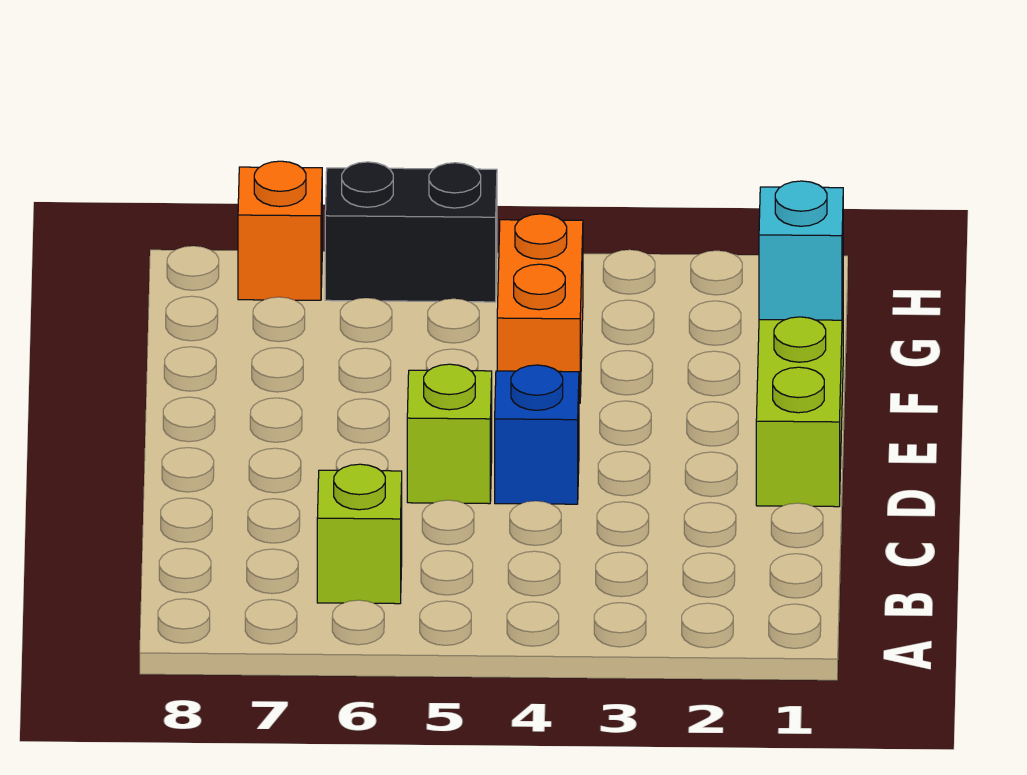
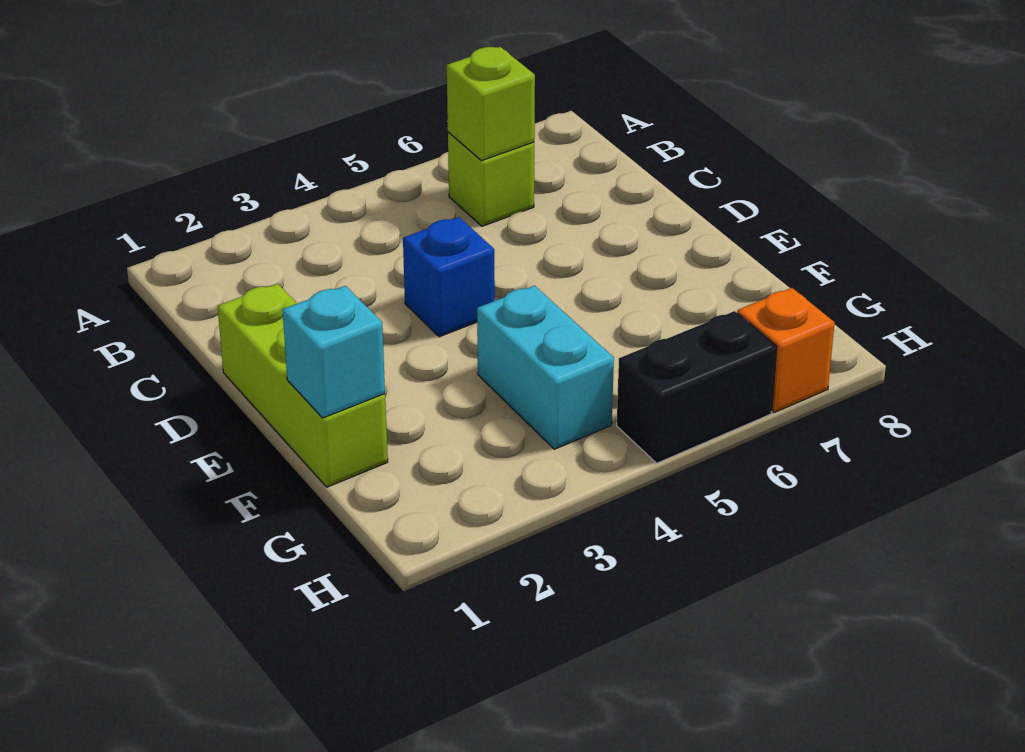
lime brick D5 level 1 -> lime brick B6 level 2
orange brick F4:G4 level 1 -> cyan brick F4:G4 level 1

